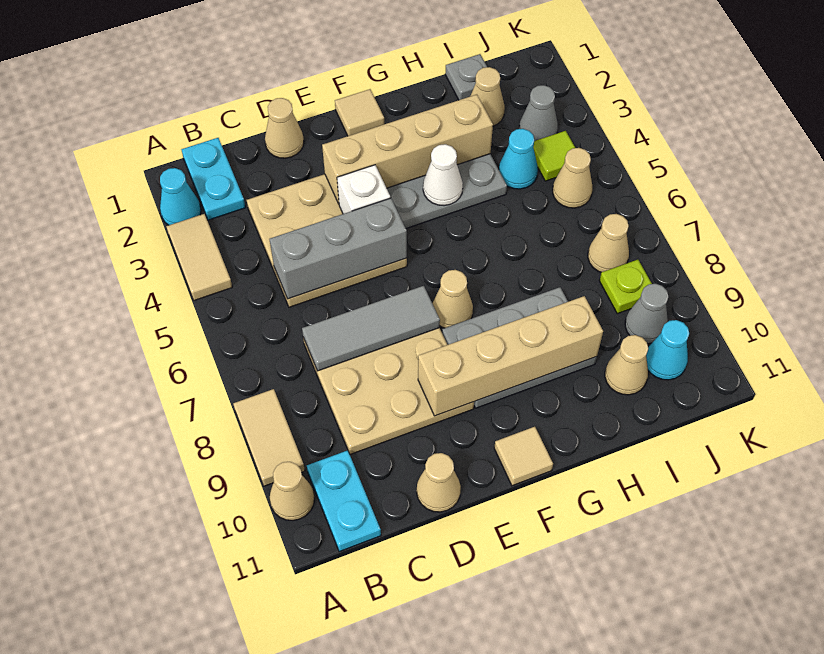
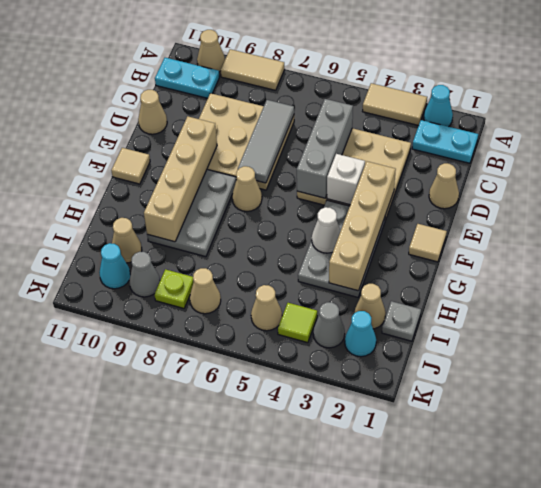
cyan cone I4 level 1 -> cyan cone J2 level 1

